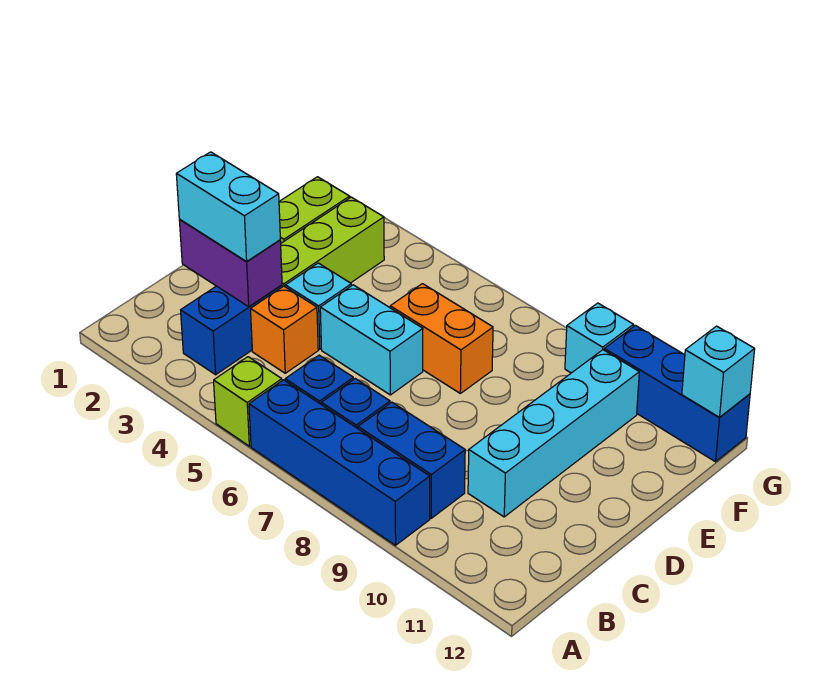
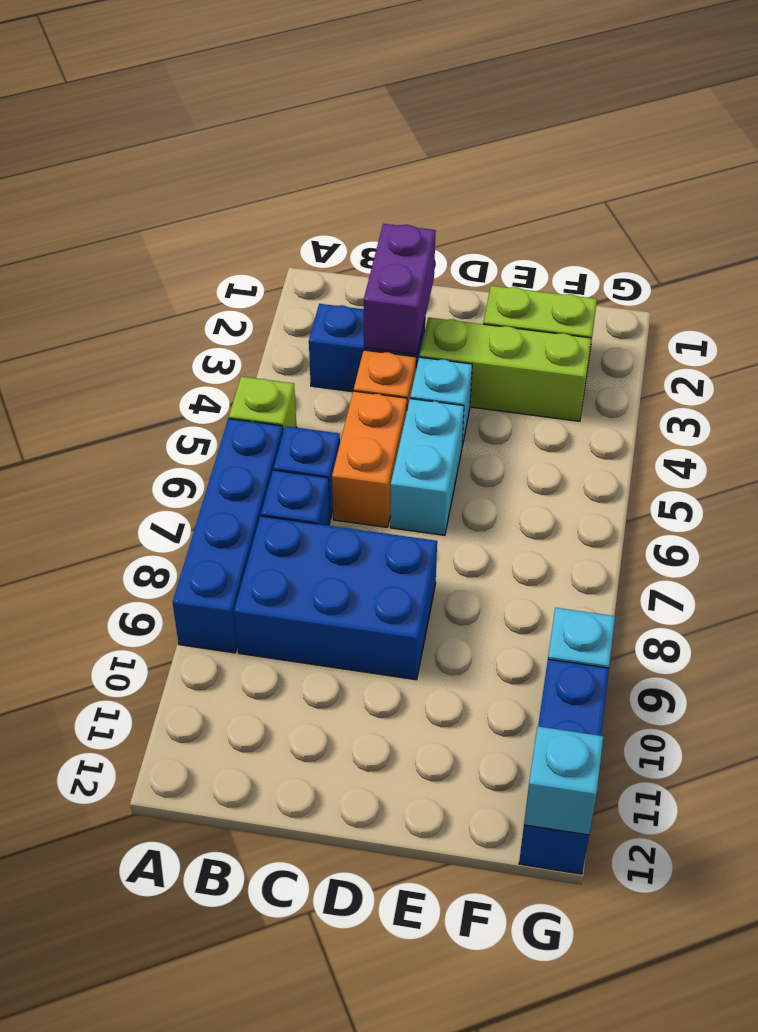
blue brick B8:B9 level 1 -> blue brick B8:D9 level 1
cyan brick C2:C3 level 3 -> none
cyan brick C10:F10 level 1 -> none
orange brick E6:E7 level 1 -> orange brick C5:C6 level 1

